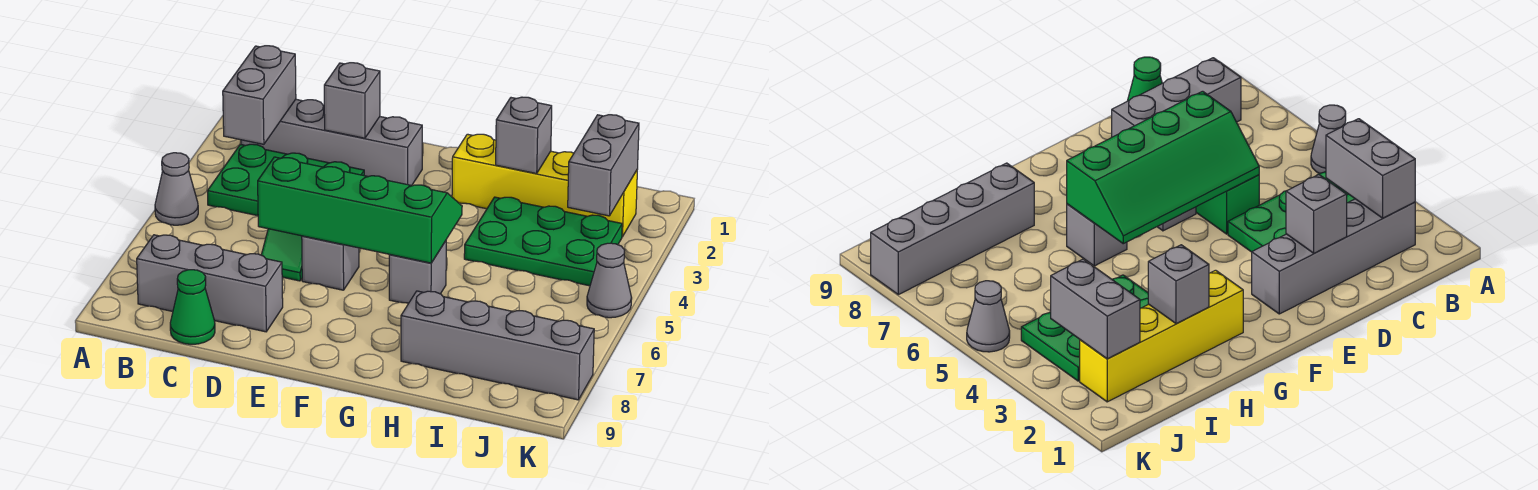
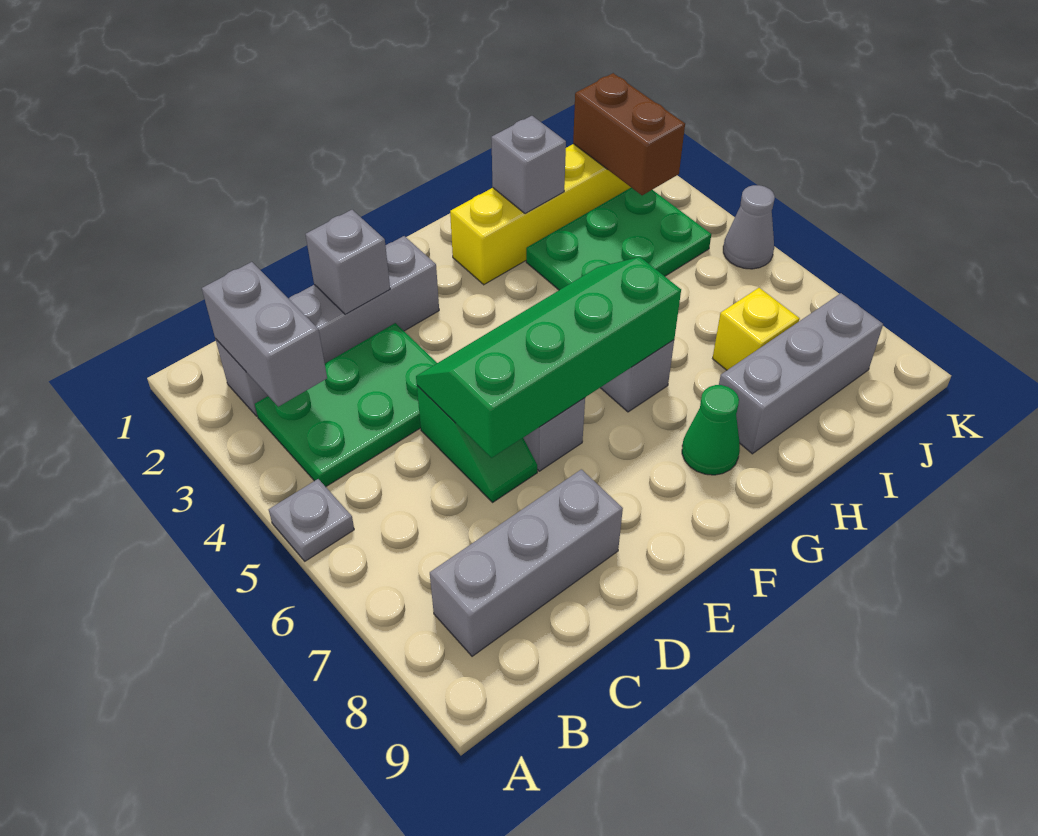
grey cone A5 level 1 -> grey plate A5 level 1
green cone C9 level 1 -> green cone G8 level 1
grey brick H8:K8 level 1 -> grey brick H8:J8 level 1
none -> yellow brick I7 level 1
grey brick J2:J3 level 2 -> brown brick J2:J3 level 2

